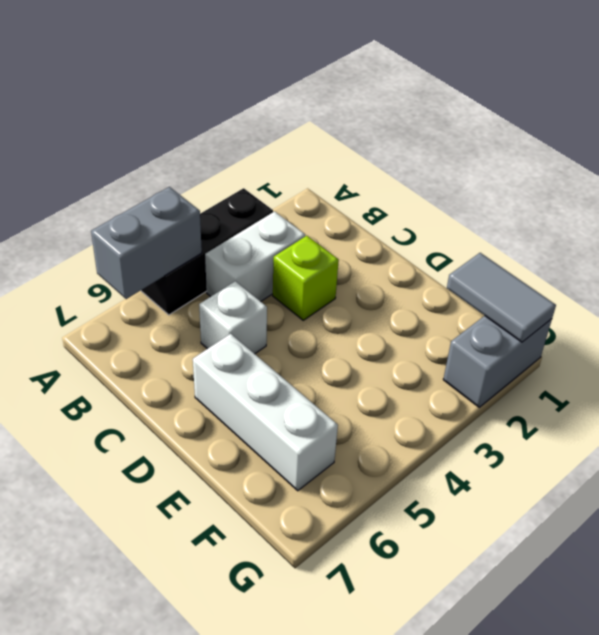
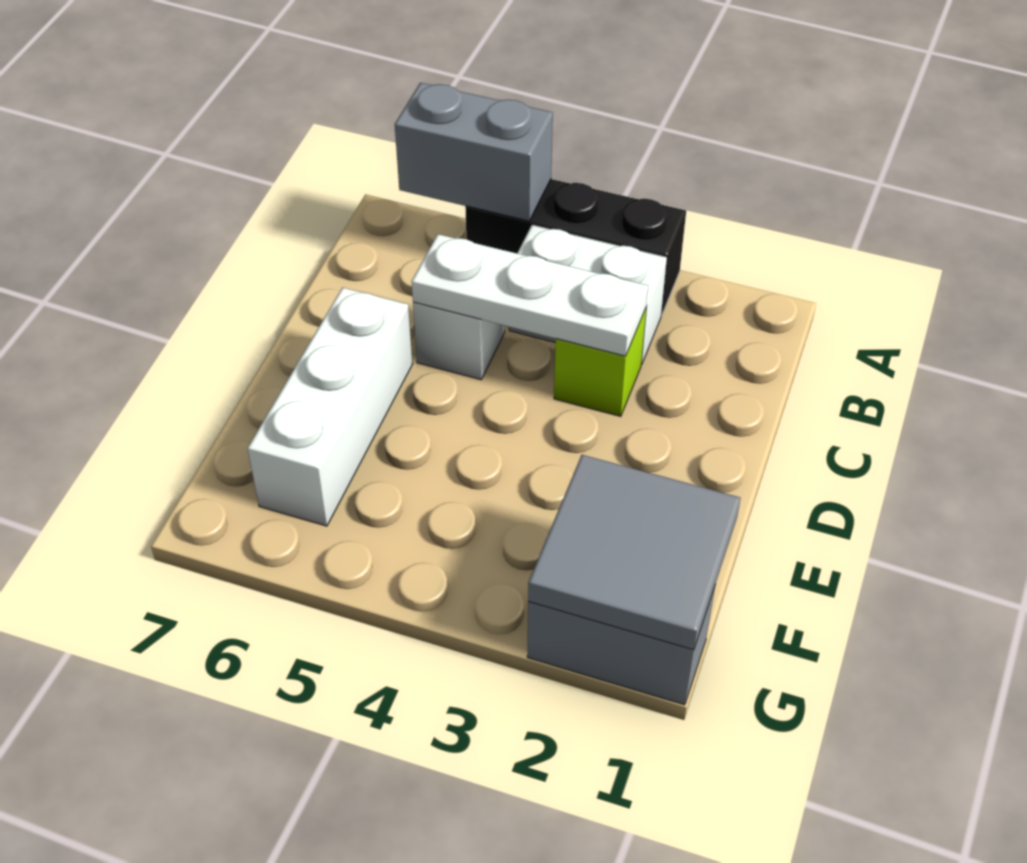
none -> white plate C3:C5 level 2
grey tile F1:G1 level 2 -> grey tile F1:G2 level 2

